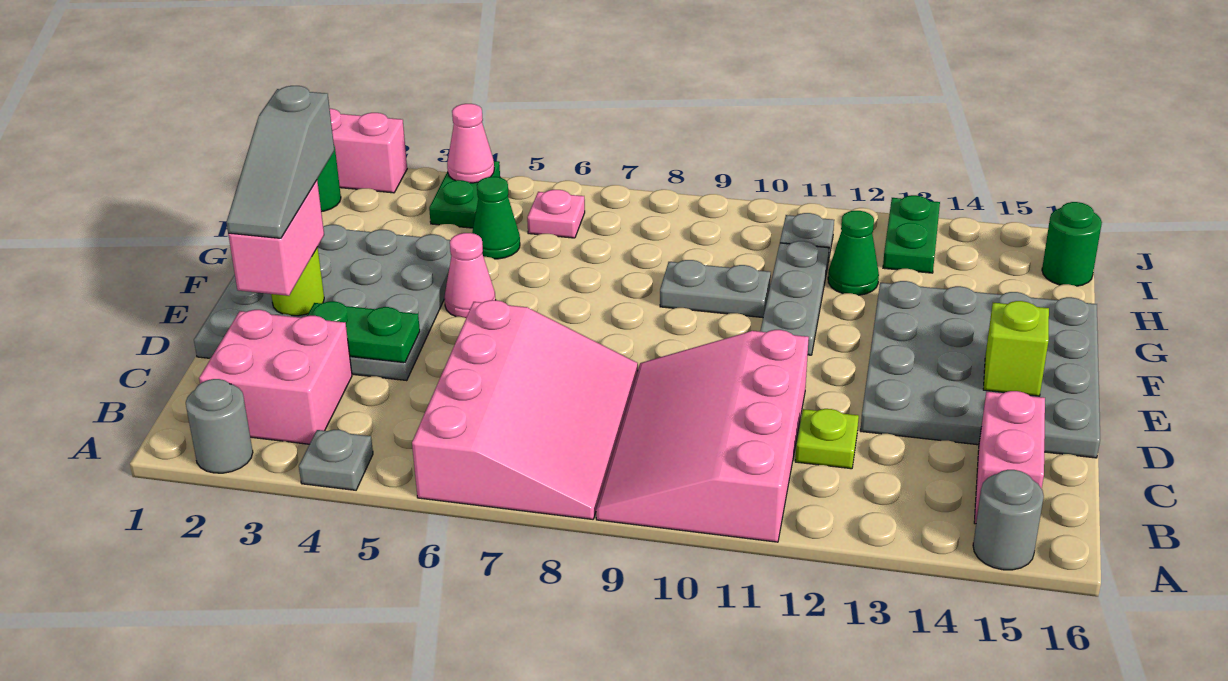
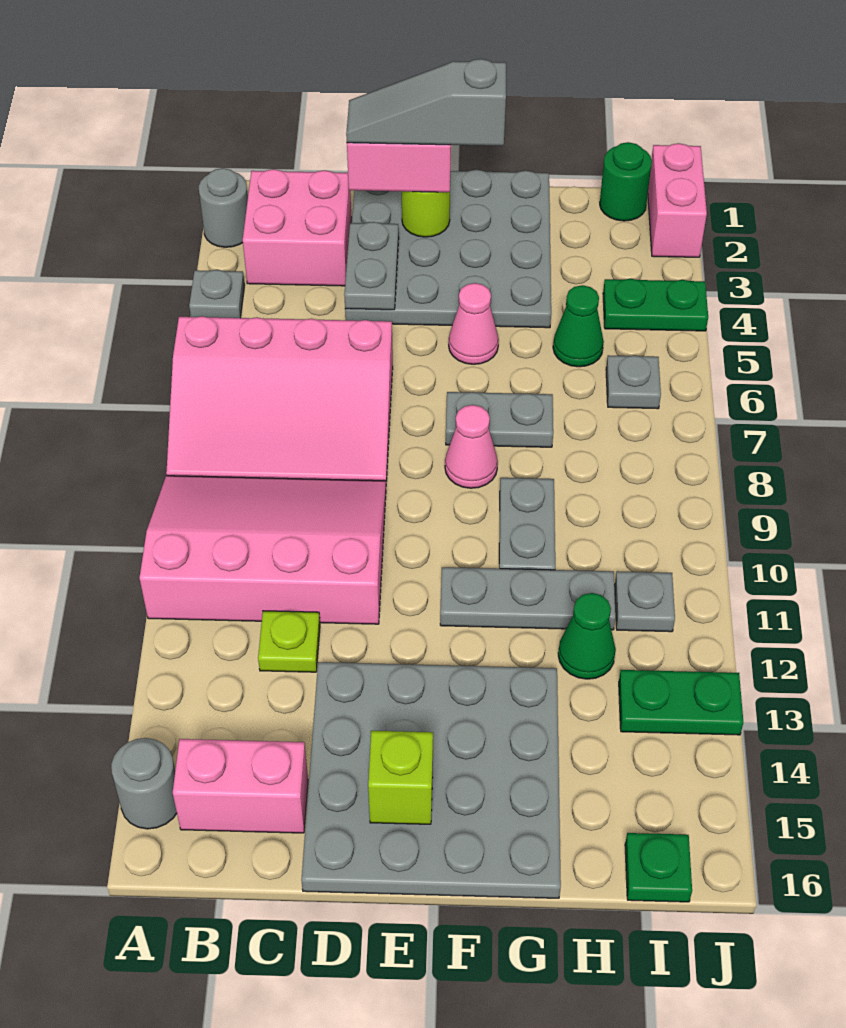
green plate D3:D4 level 2 -> grey plate D3:D4 level 2
none -> grey plate F7:G7 level 1
pink plate I6 level 1 -> grey plate I6 level 1
green round brick I16 level 1 -> green plate I16 level 1
pink cone J4 level 2 -> pink cone F8 level 1

